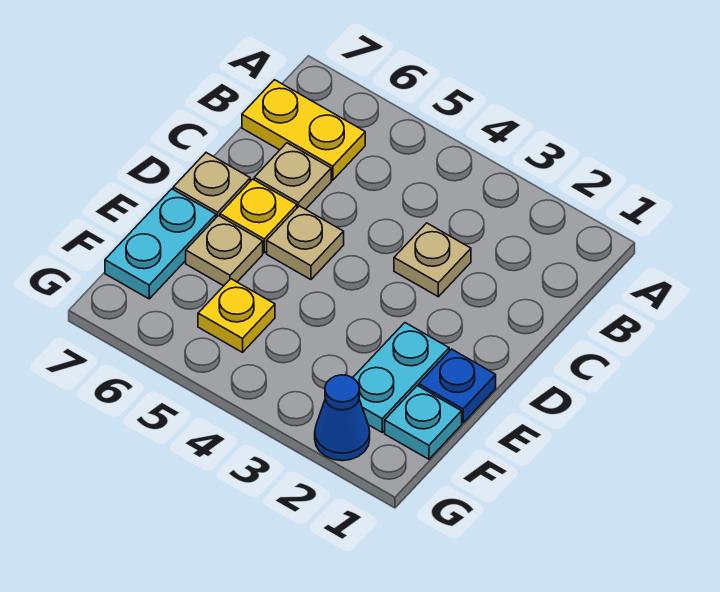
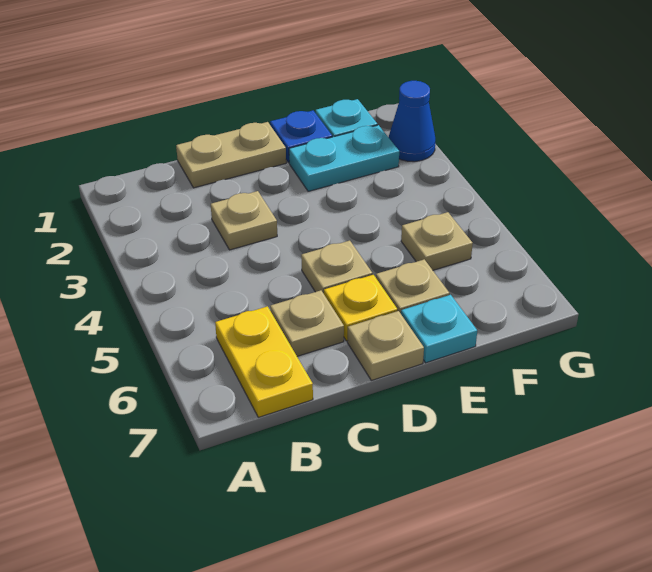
none -> tan plate C1:D1 level 1
cyan plate E7:F7 level 1 -> cyan plate E7 level 1
yellow plate F5 level 1 -> tan plate F5 level 1

